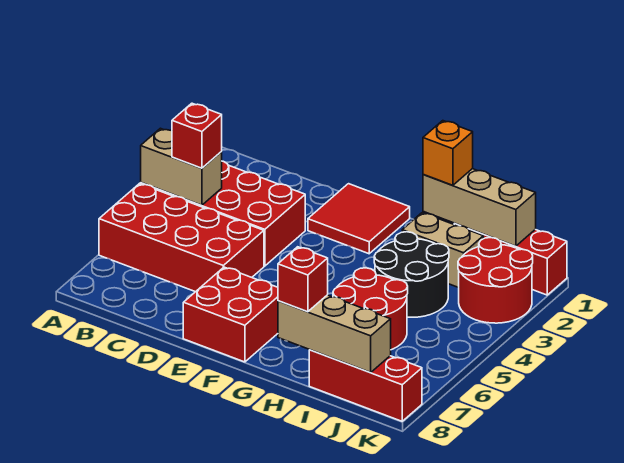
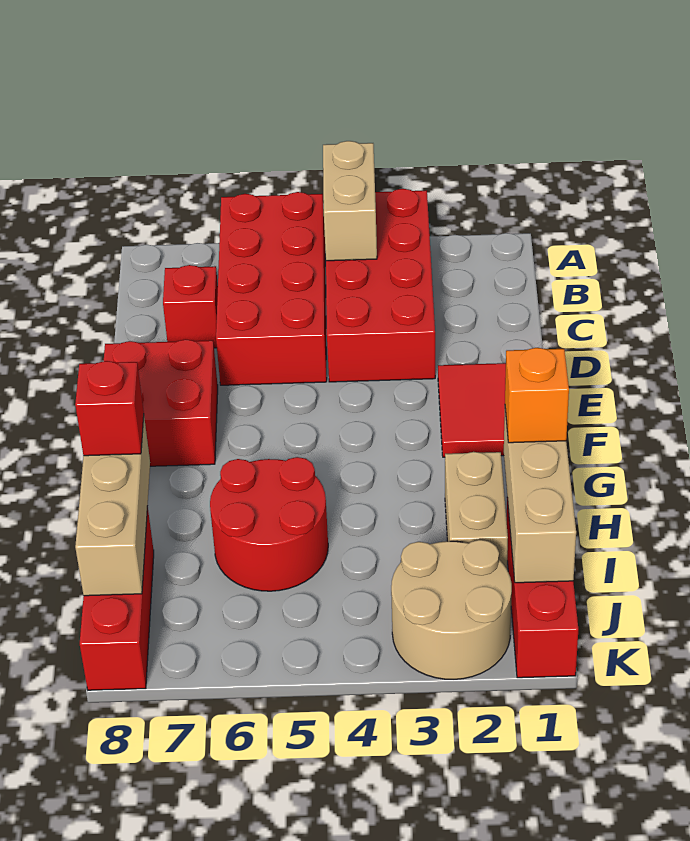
red brick B4 level 3 -> red brick C7 level 1
black round brick H3:I4 level 1 -> none
red round brick J2:K3 level 1 -> tan round brick J2:K3 level 1

